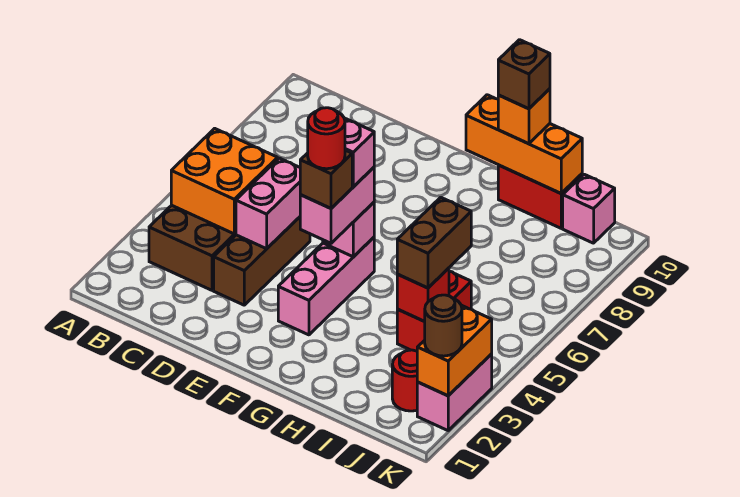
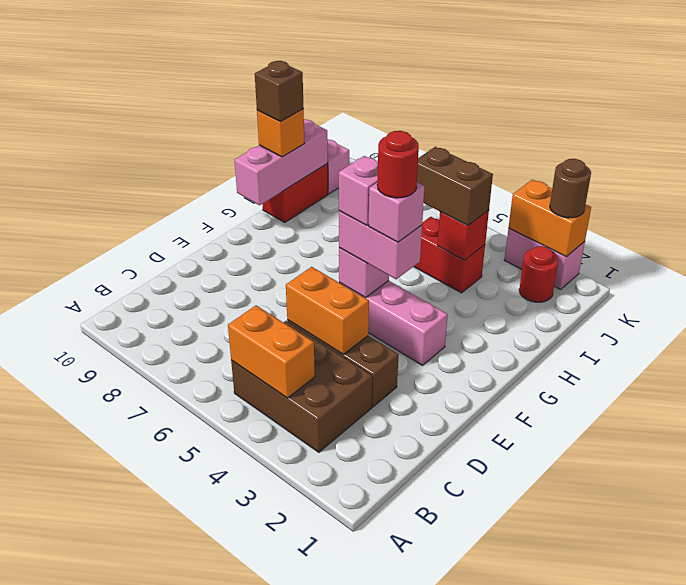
orange brick B4:C5 level 2 -> orange brick B4:B5 level 2
pink brick D4:D5 level 2 -> orange brick D4:D5 level 2
brown brick F4 level 4 -> pink brick F4 level 4
orange brick G10:I10 level 2 -> pink brick G10:I10 level 2

